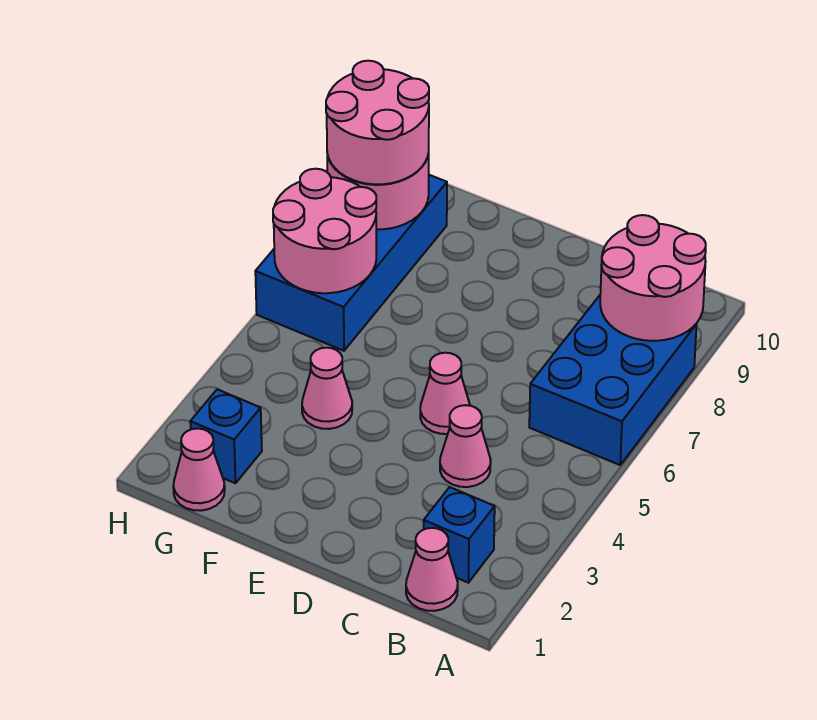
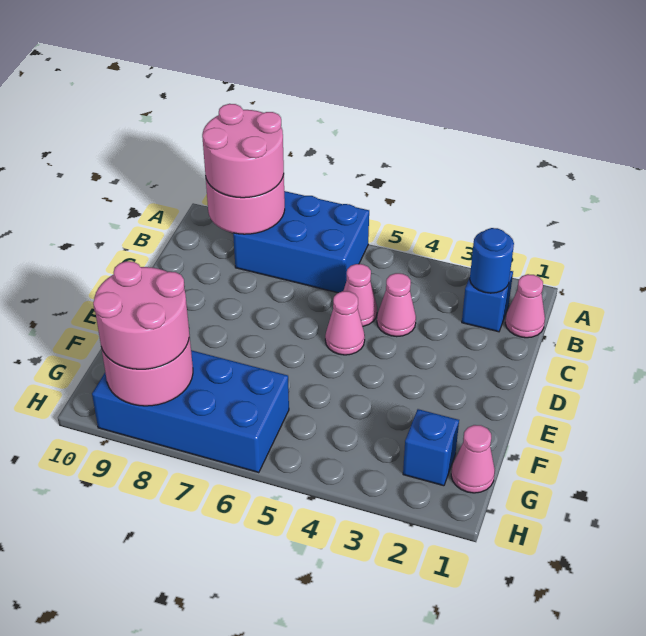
none -> blue round brick B2 level 2
pink cone F4 level 1 -> pink cone C5 level 1
pink round brick G6:H7 level 2 -> pink round brick A8:B9 level 3

